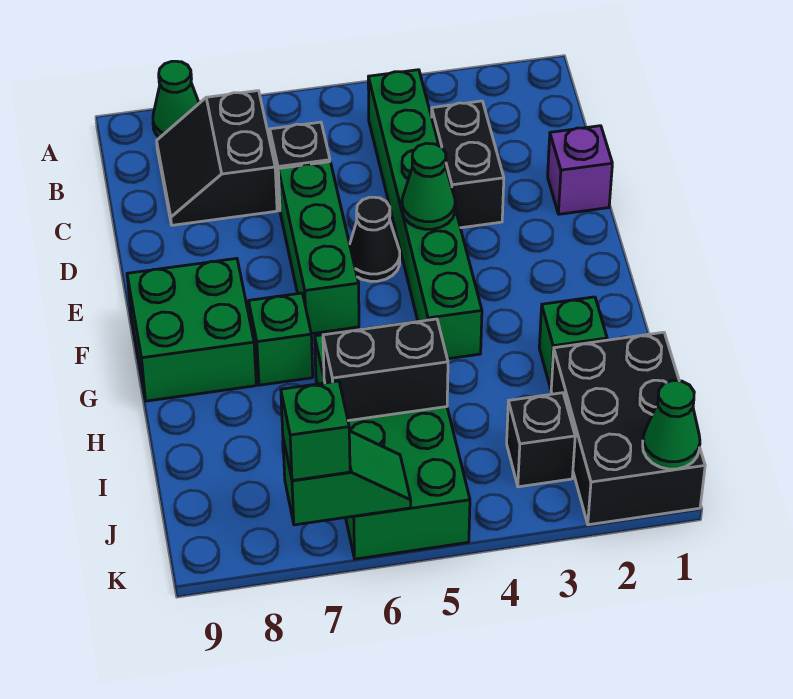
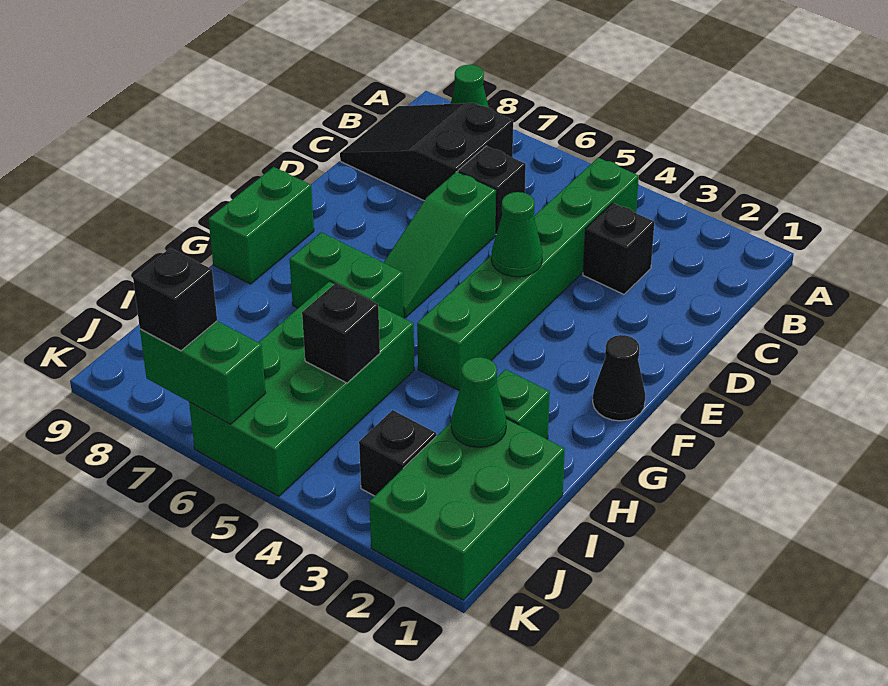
black slope B7:C8 level 1 top 7 -> black slope B7:C9 level 1 top 7
black brick C3:D3 level 1 -> black brick C3 level 1
purple brick D1 level 1 -> none
green brick D6:F6 level 1 -> green slope D6:F6 level 1 top D
black cone E5 level 1 -> black cone F1 level 1
green brick F8:G9 level 1 -> green brick F9:G9 level 1
green brick G7 level 1 -> green brick G6:G7 level 1
black brick I1:K2 level 1 -> green brick I1:K2 level 1
black brick I5:I6 level 2 -> black brick I5 level 2
green cone K1 level 2 -> green cone I2 level 2
green slope K6:K7 level 2 top 7 -> green brick K6:K7 level 2
green brick K7 level 3 -> black brick K7 level 3

